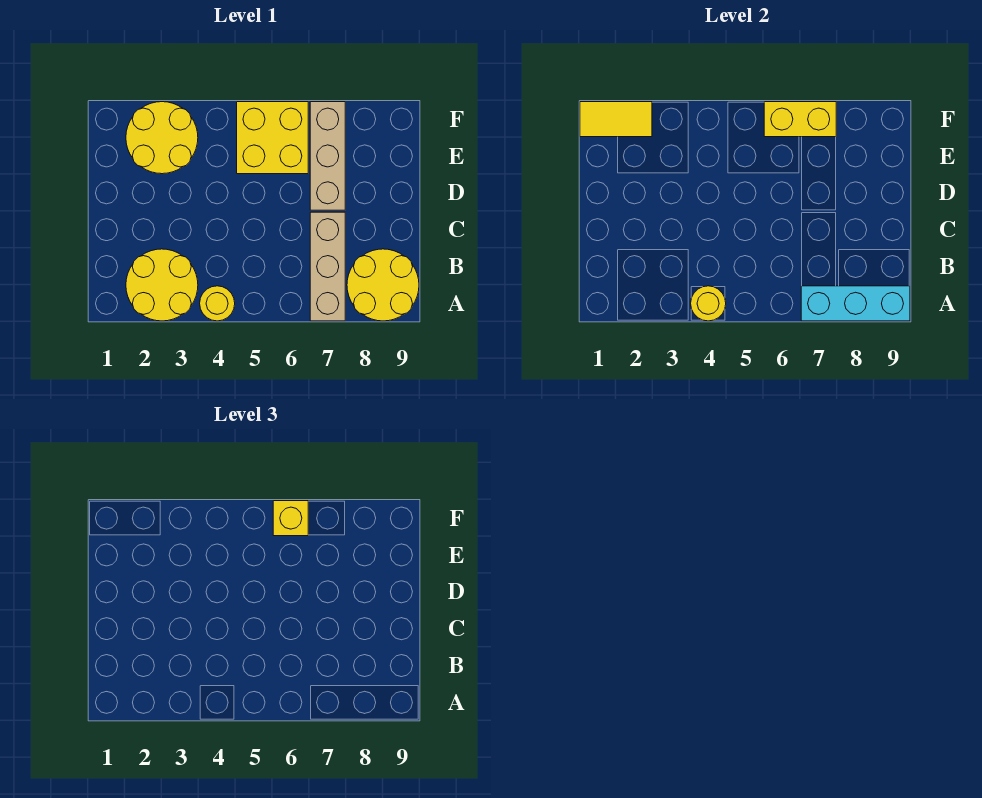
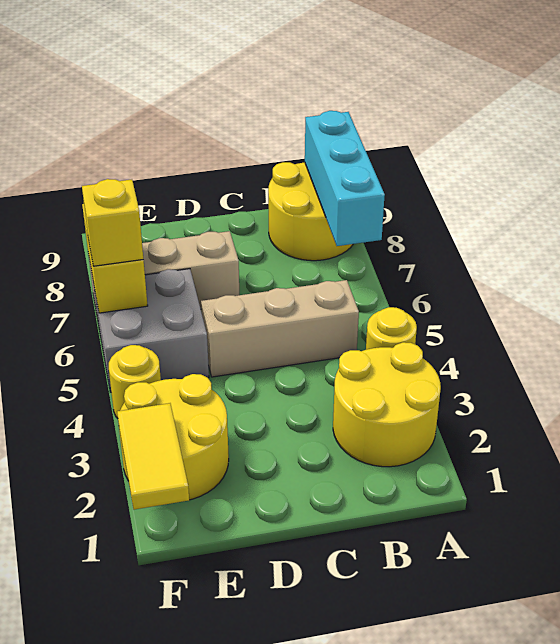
yellow round brick A4 level 2 -> yellow round brick F4 level 1
tan brick A7:C7 level 1 -> tan brick B5:D5 level 1
yellow brick E5:F6 level 1 -> grey brick E5:F6 level 1

